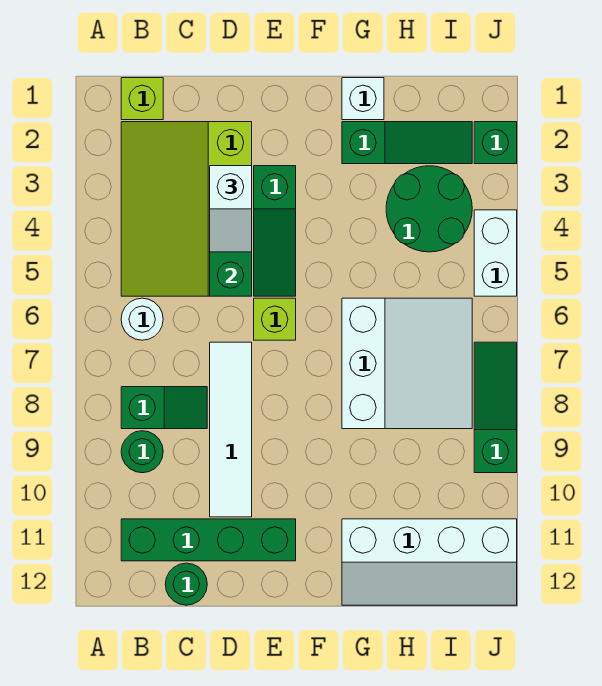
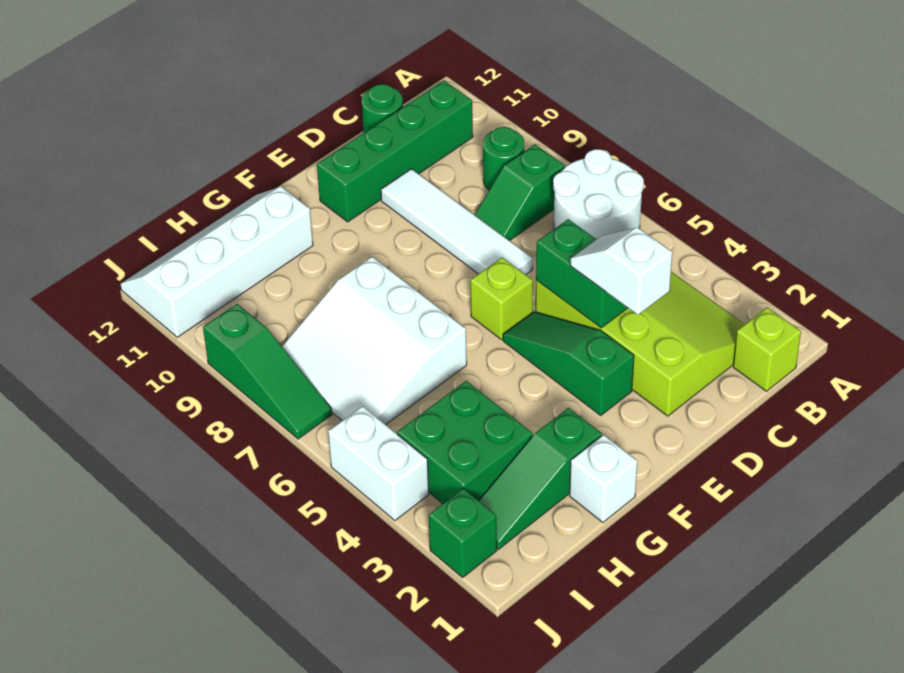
white round brick B6 level 1 -> white round brick A6:B7 level 1
green round brick H3:I4 level 1 -> green brick H3:I4 level 1

